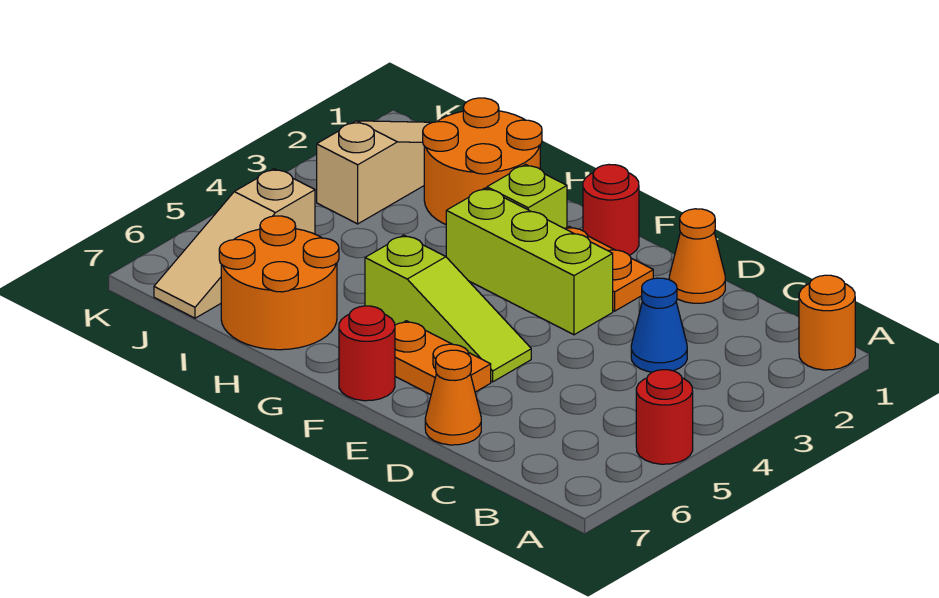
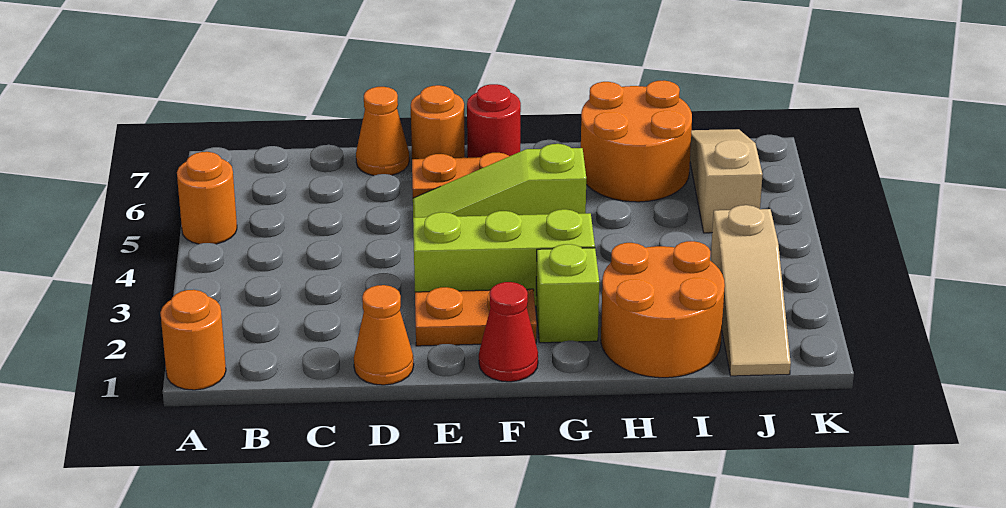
red round brick A5 level 1 -> orange round brick A5 level 1
blue cone C3 level 1 -> none
none -> orange round brick E7 level 1
red round brick F1 level 1 -> red cone F1 level 1

